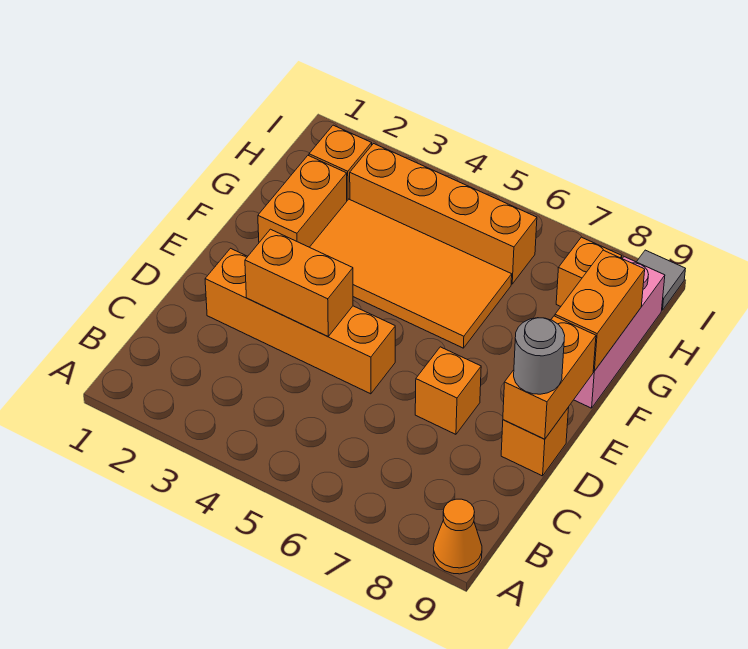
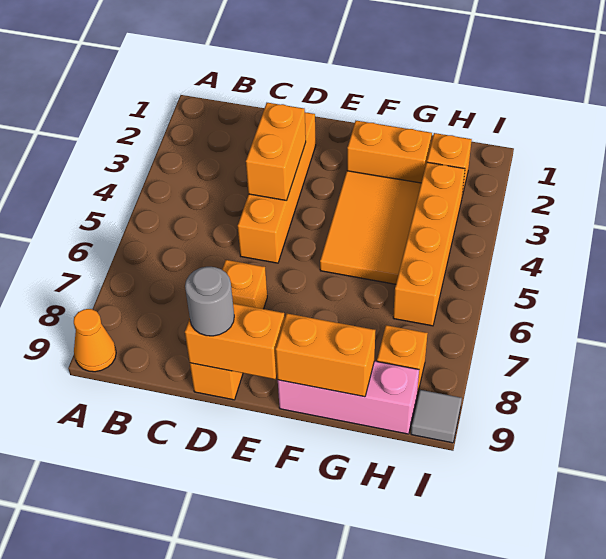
orange tile F3:G6 level 1 -> orange tile F3:G5 level 1

